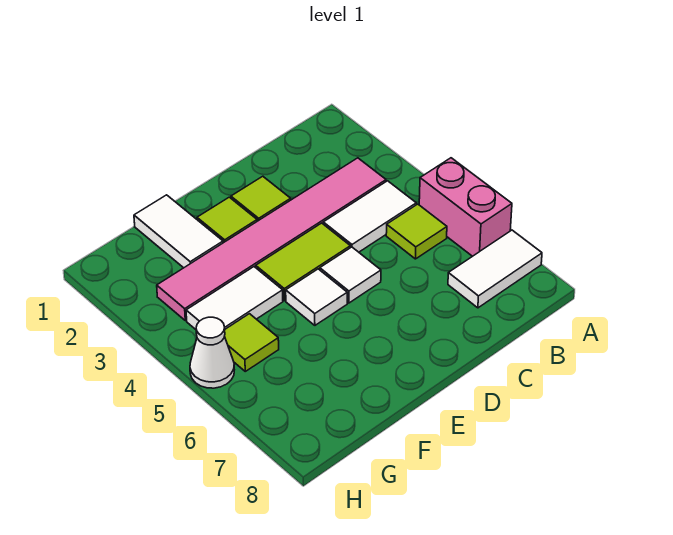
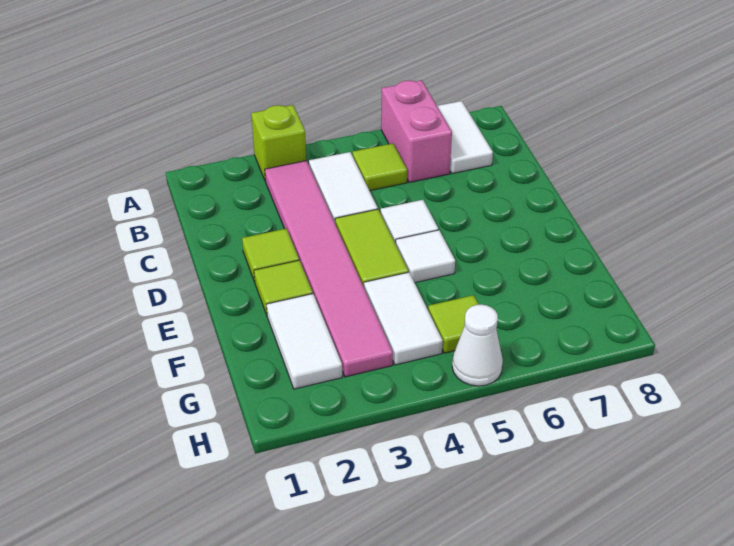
none -> lime brick A3 level 1
pink brick A5:A6 level 1 -> pink brick A6:B6 level 1
white tile F1:F2 level 1 -> white tile F2:G2 level 1

